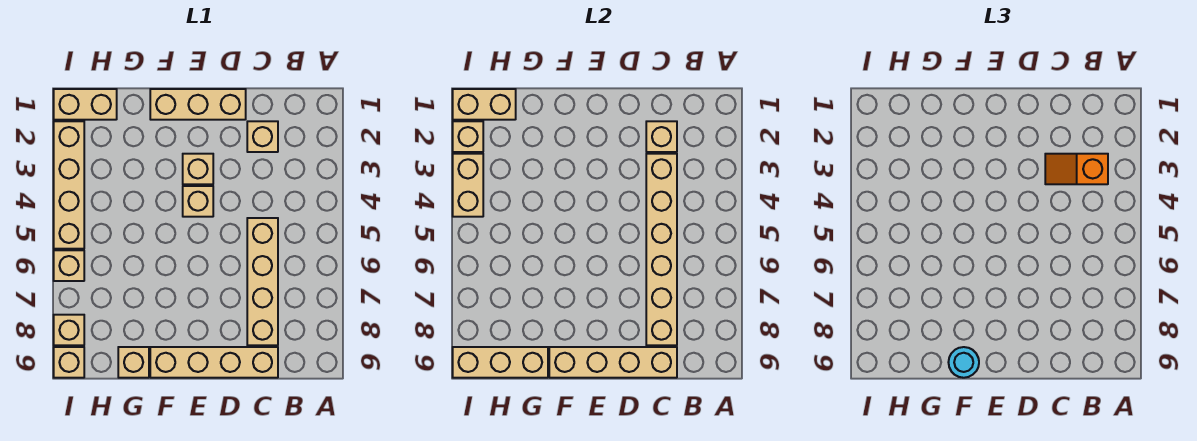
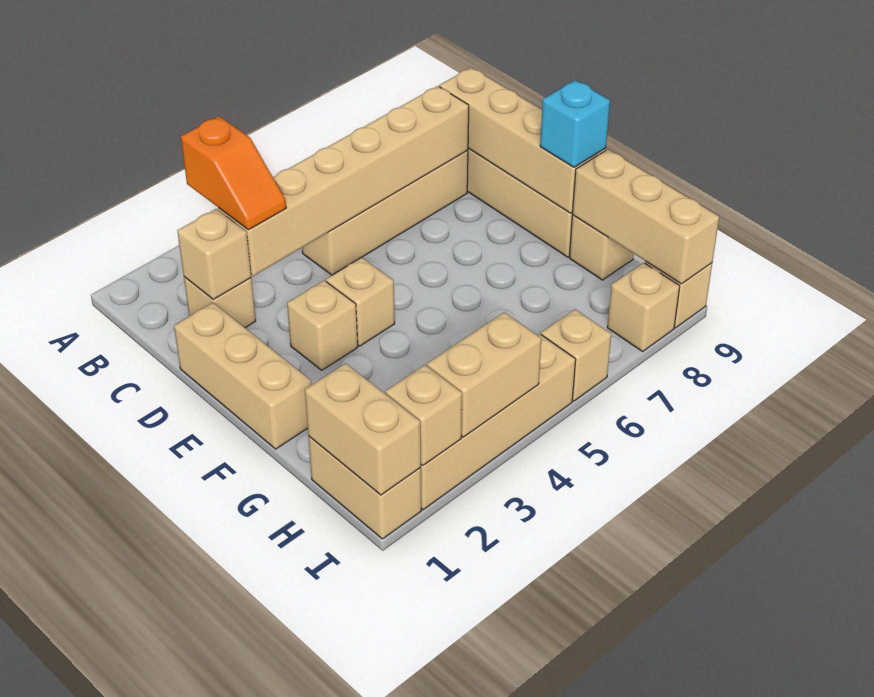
cyan round brick F9 level 3 -> cyan brick F9 level 3

